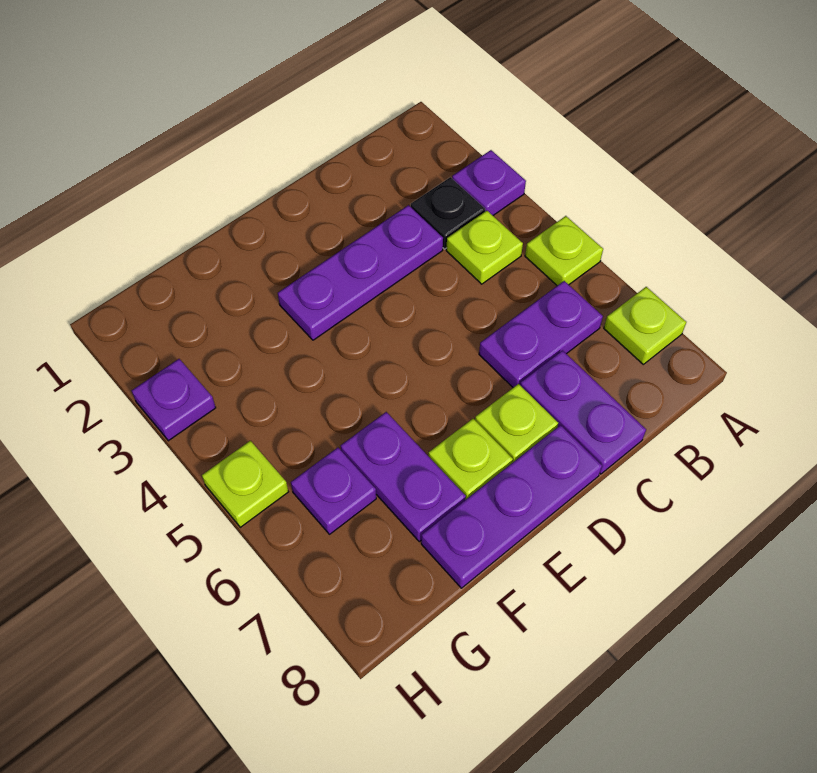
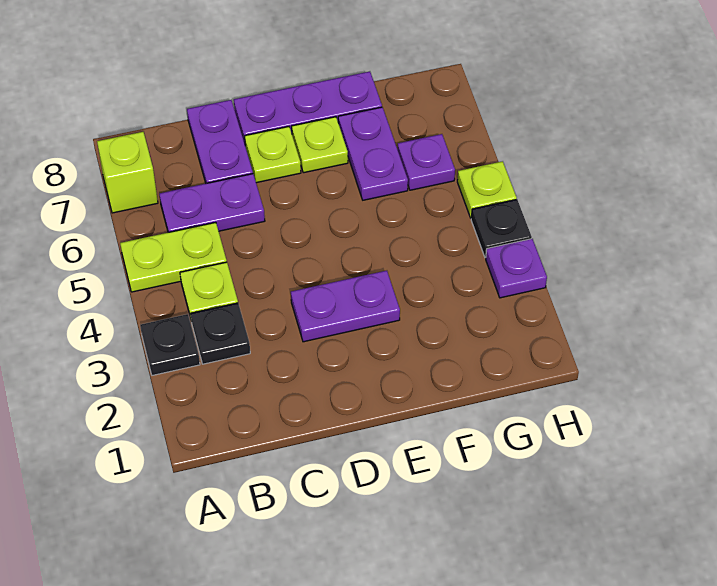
purple plate A3 level 1 -> black plate A3 level 1
lime plate A5 level 1 -> lime plate A5:B5 level 1
lime plate A7 level 1 -> lime brick A7 level 1
purple plate C3:E3 level 1 -> purple plate D3:E3 level 1
none -> black plate H4 level 1

